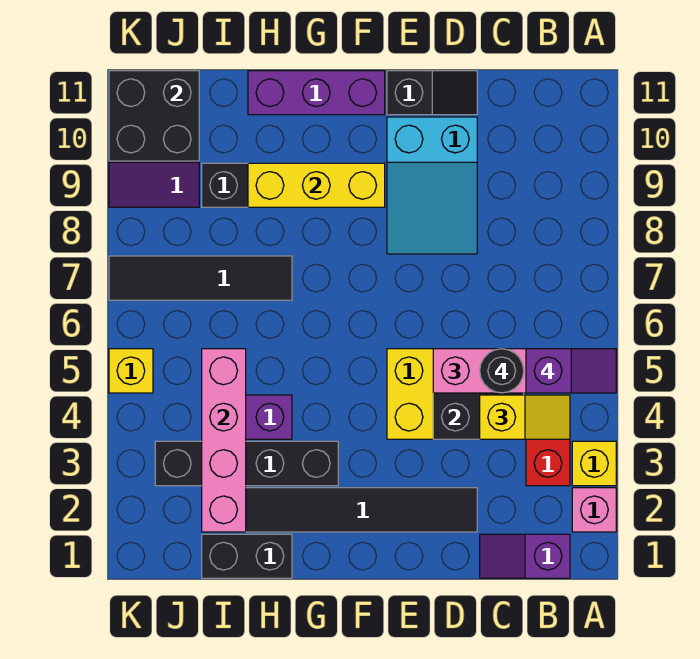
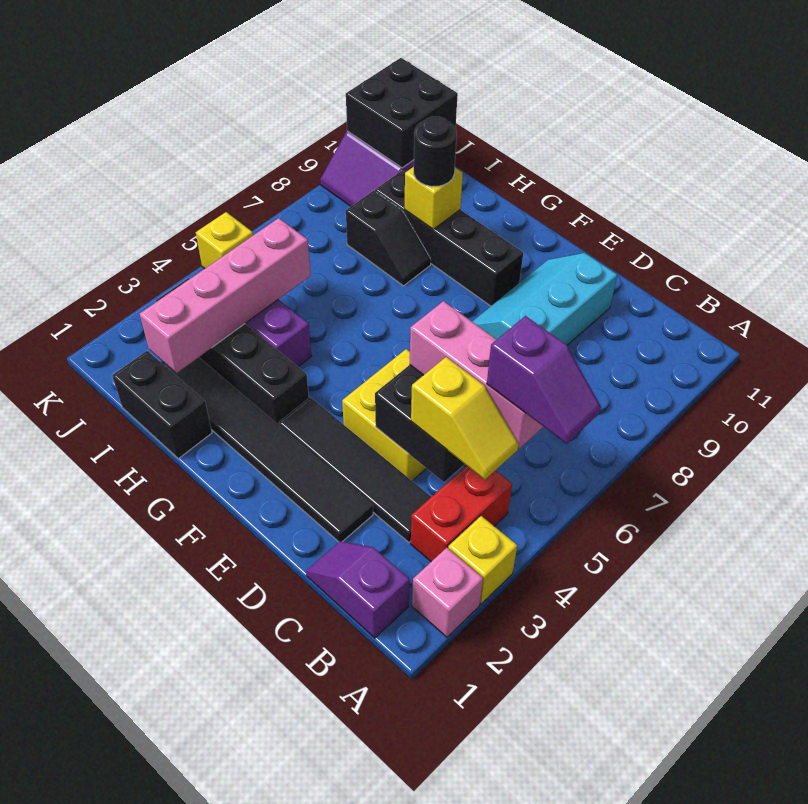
black round brick C5 level 4 -> black round brick H9 level 3
cyan slope D8:E10 level 1 top 10 -> cyan slope D8:E10 level 1 top D
black slope D11:E11 level 1 top E -> black slope H8:I8 level 1 top I
yellow brick F9:H9 level 2 -> yellow brick H9 level 2
purple brick F11:H11 level 1 -> none
black tile H7:K7 level 1 -> black tile C3:F3 level 1

